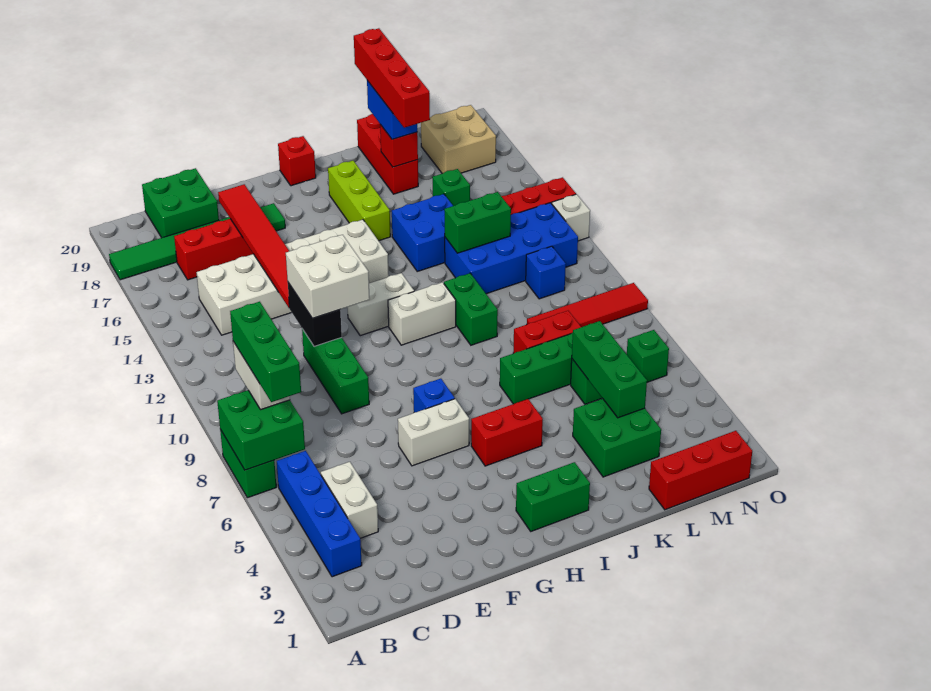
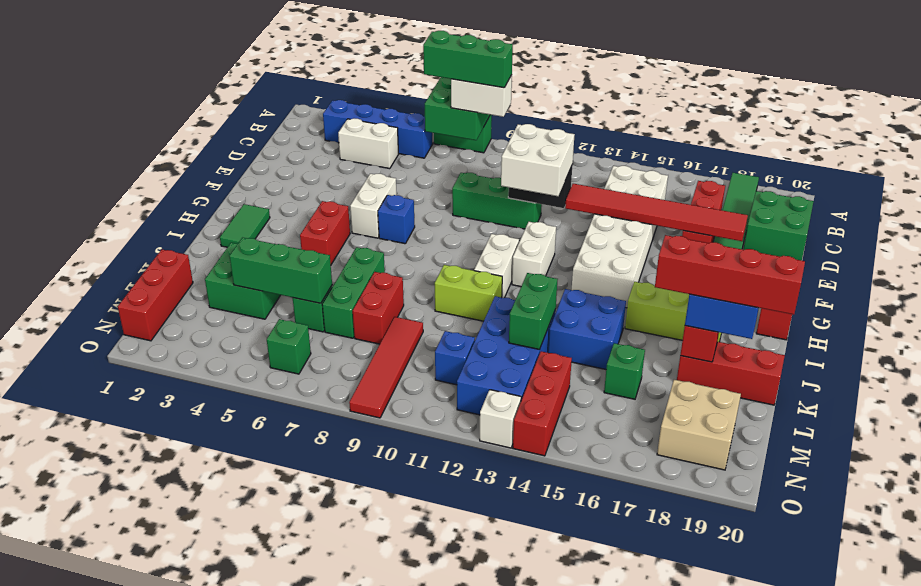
green brick H2:I2 level 1 -> green tile H2:I2 level 1
green brick J10:J11 level 1 -> lime brick J10:J11 level 1

